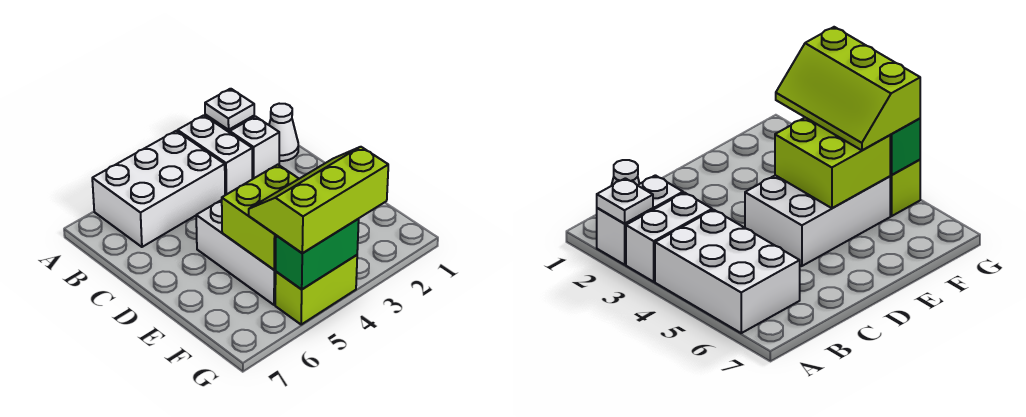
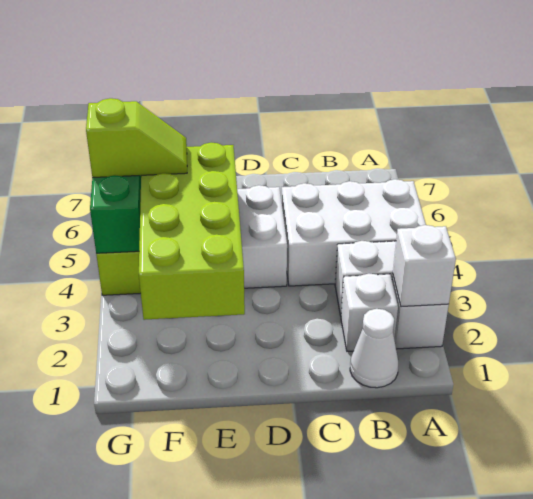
white plate A2 level 2 -> white brick A2 level 2
white brick A4:B6 level 1 -> white brick A4:C5 level 1
lime brick E4:F5 level 2 -> lime brick E2:F5 level 2
lime slope F3:G5 level 3 top G -> lime slope F5:G5 level 3 top G

